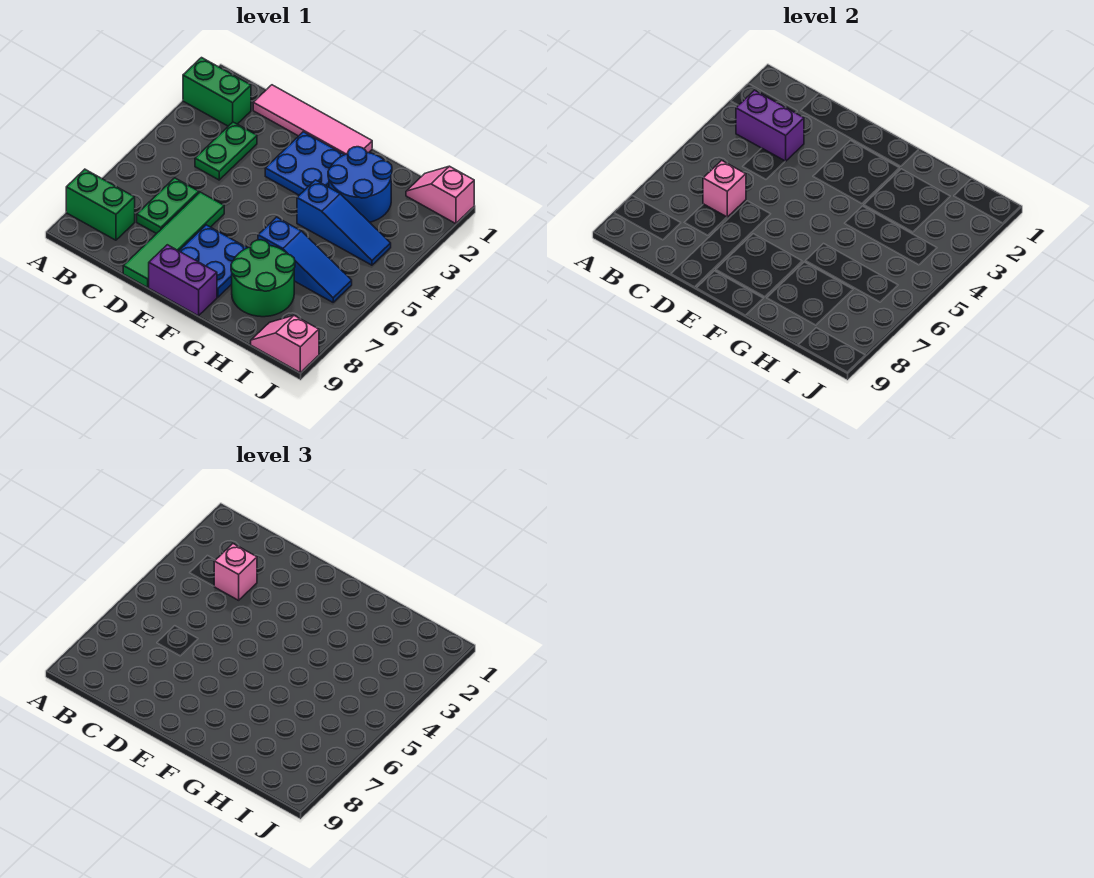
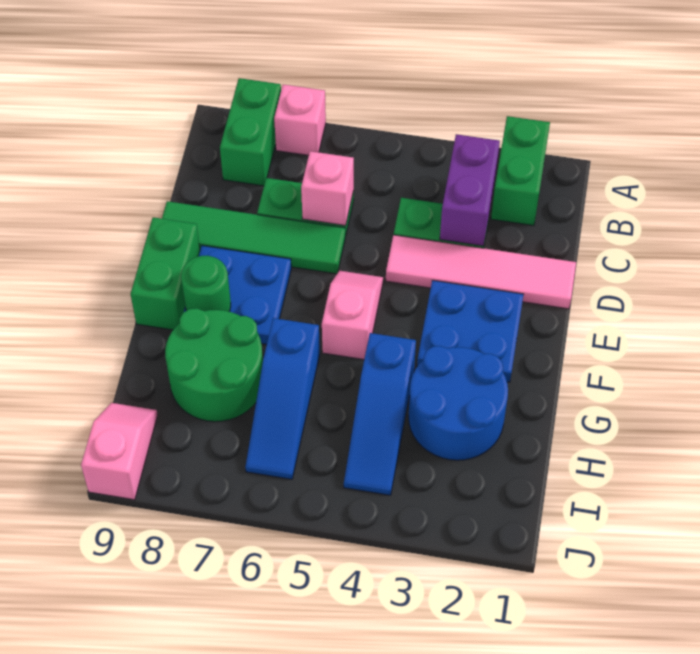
pink tile C1:F1 level 1 -> pink tile D1:D4 level 1
pink brick C3 level 3 -> pink brick A7 level 1
purple brick E9:F9 level 1 -> green brick E9:F9 level 1
none -> green round brick F8 level 2
pink slope I1:J1 level 1 top J -> pink slope E5:F5 level 1 top F

